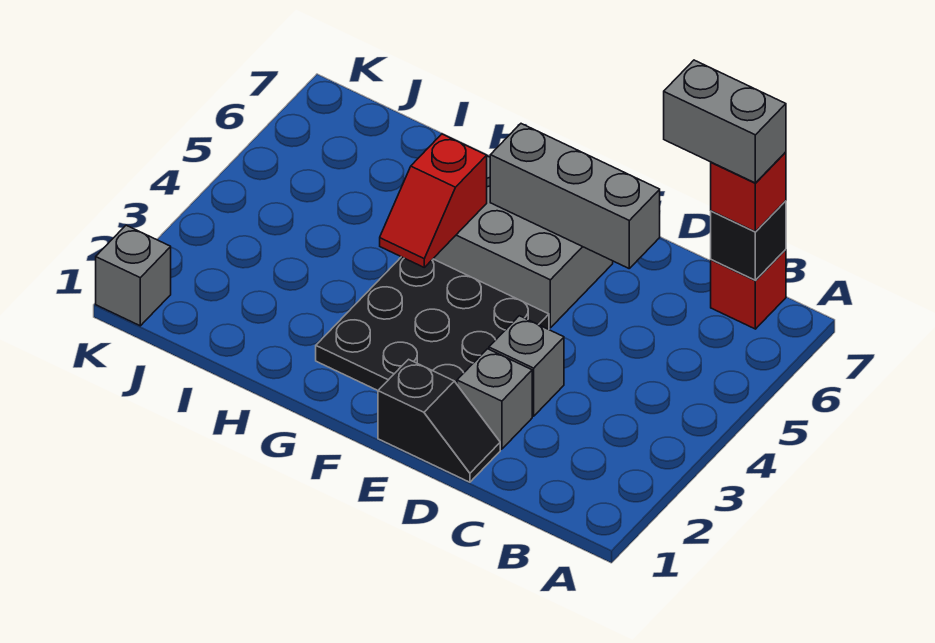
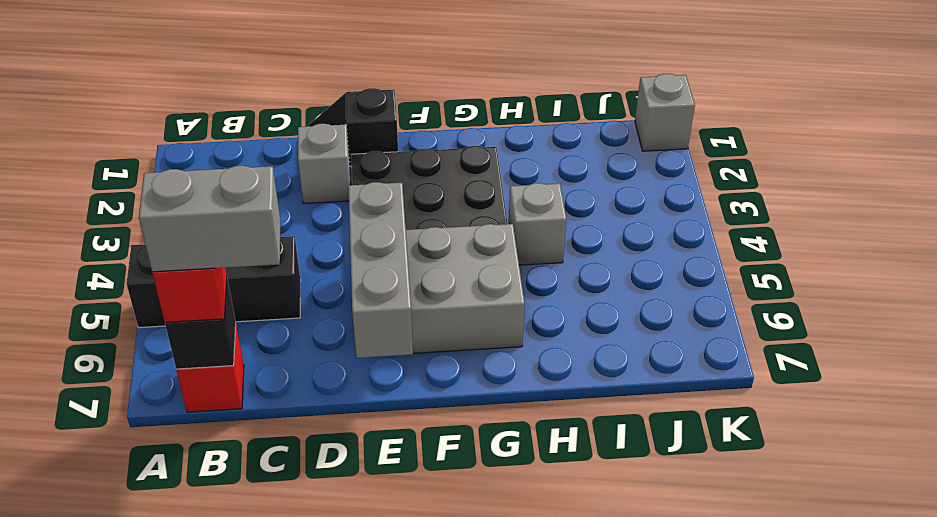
none -> black brick A5:C5 level 1
grey brick D3 level 1 -> grey brick H4 level 1
grey brick D6:F6 level 2 -> grey brick E5:E7 level 2
red slope G4:G5 level 2 top 5 -> none

